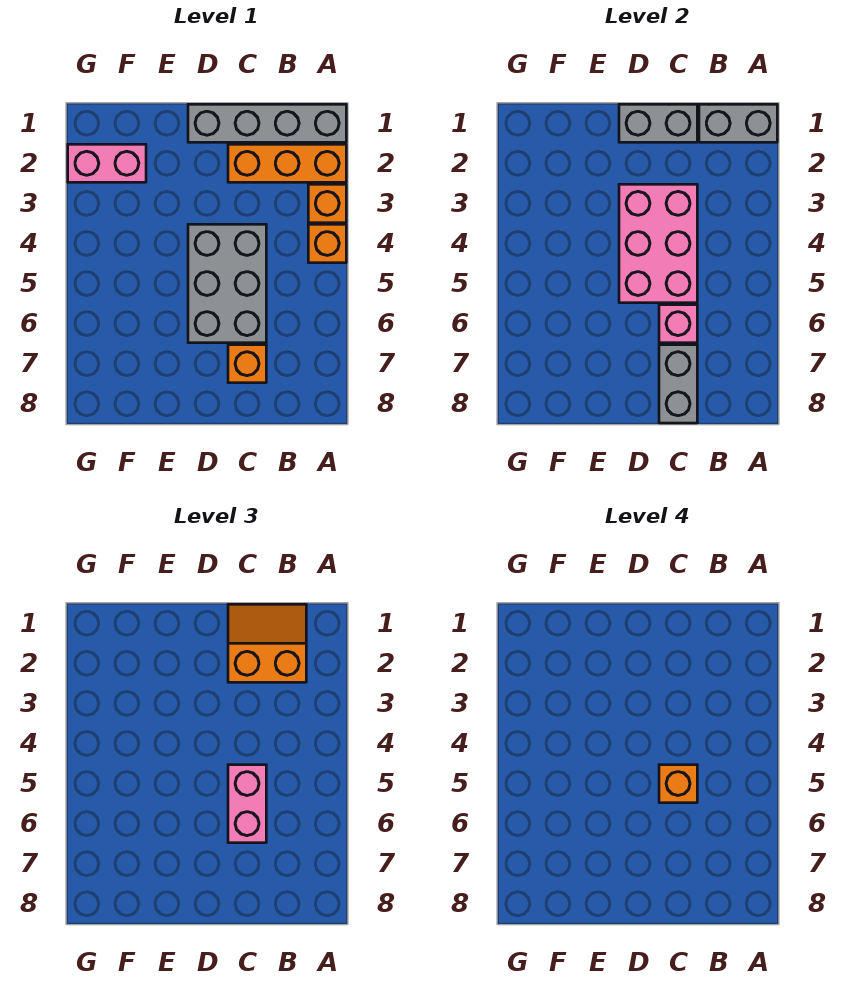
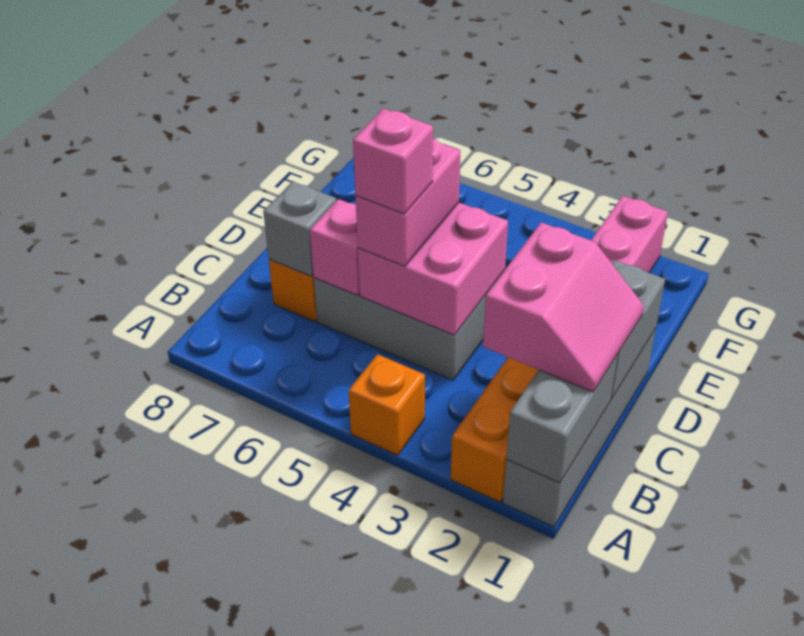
orange brick A3 level 1 -> none
orange slope B1:C2 level 3 top 2 -> pink slope B1:C2 level 3 top 2
pink brick C3:D5 level 2 -> pink brick C4:D5 level 2
pink brick C5:C6 level 3 -> pink brick C5:D5 level 3
orange brick C5 level 4 -> pink brick C5 level 4
grey brick C7:C8 level 2 -> grey brick C7 level 2

